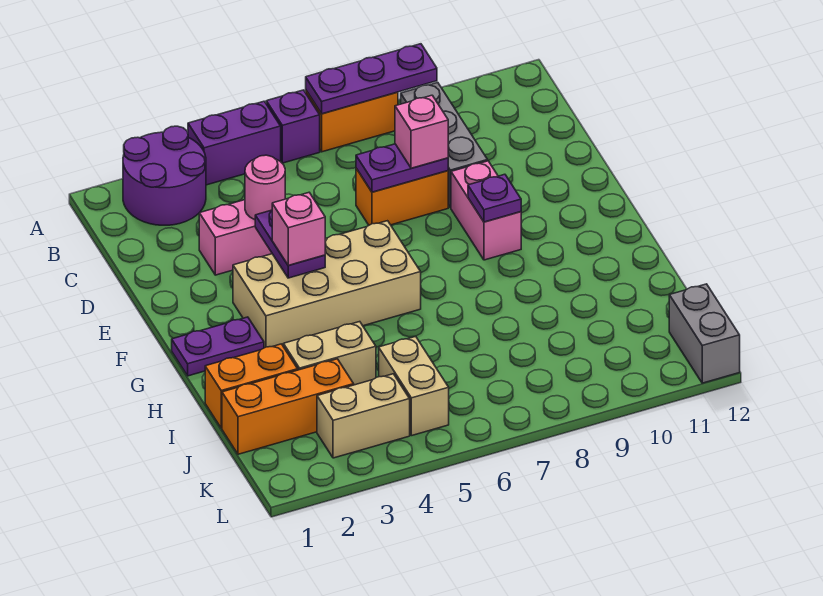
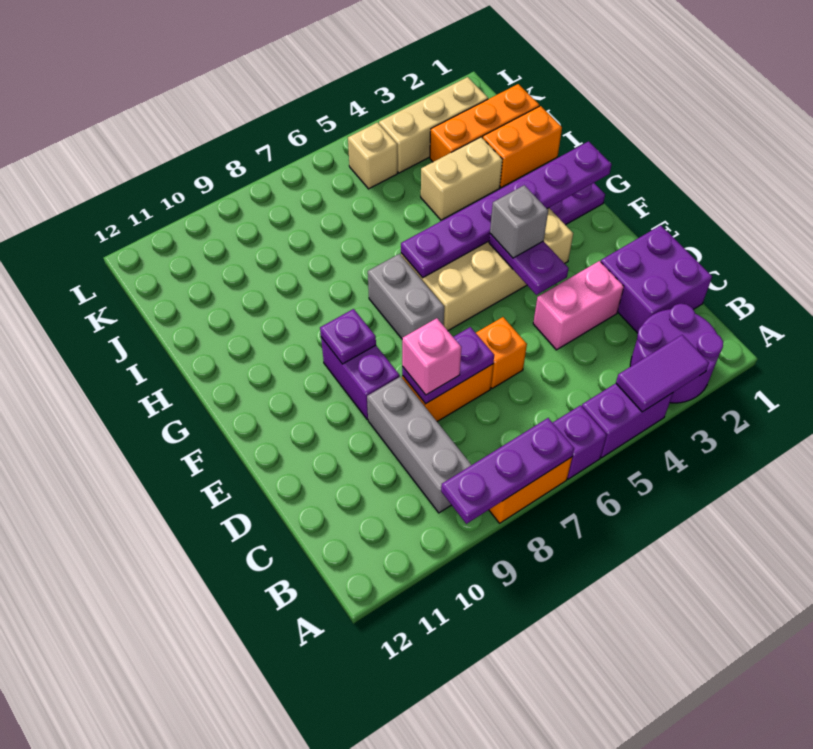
none -> purple tile A3:A4 level 2
none -> purple brick C1:D2 level 1
pink round brick D4 level 2 -> none
none -> orange brick D6 level 1
pink brick E9:F9 level 1 -> purple brick E9:F9 level 1
pink brick F4 level 3 -> grey brick F4 level 3
none -> purple plate G1:G6 level 2
tan brick J5:K5 level 1 -> tan brick K5 level 1
tan brick K3:K4 level 1 -> tan brick K2:K4 level 1
grey brick K12:L12 level 1 -> grey brick F7:G7 level 1

